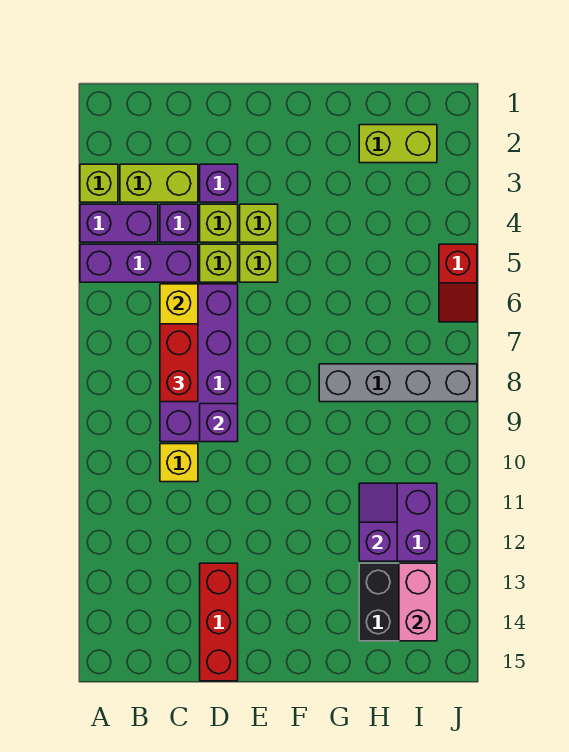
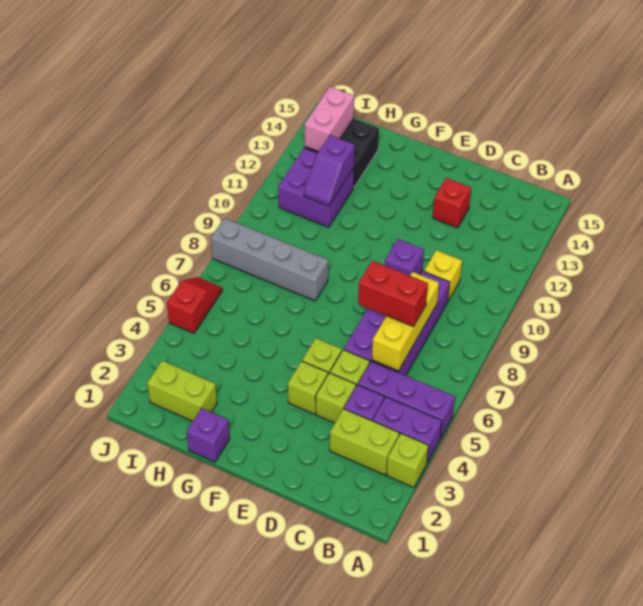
red brick C7:C8 level 3 -> red brick C7:D7 level 3
purple brick D3 level 1 -> purple brick G1 level 1
red brick D13:D15 level 1 -> red brick D13 level 1

